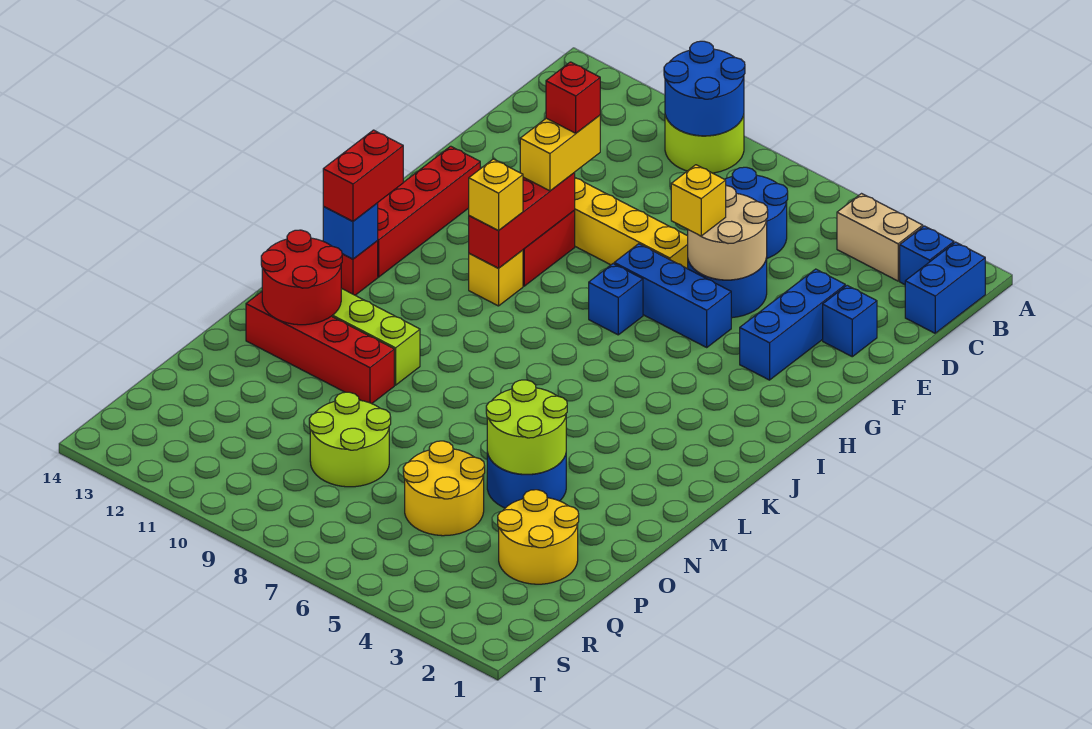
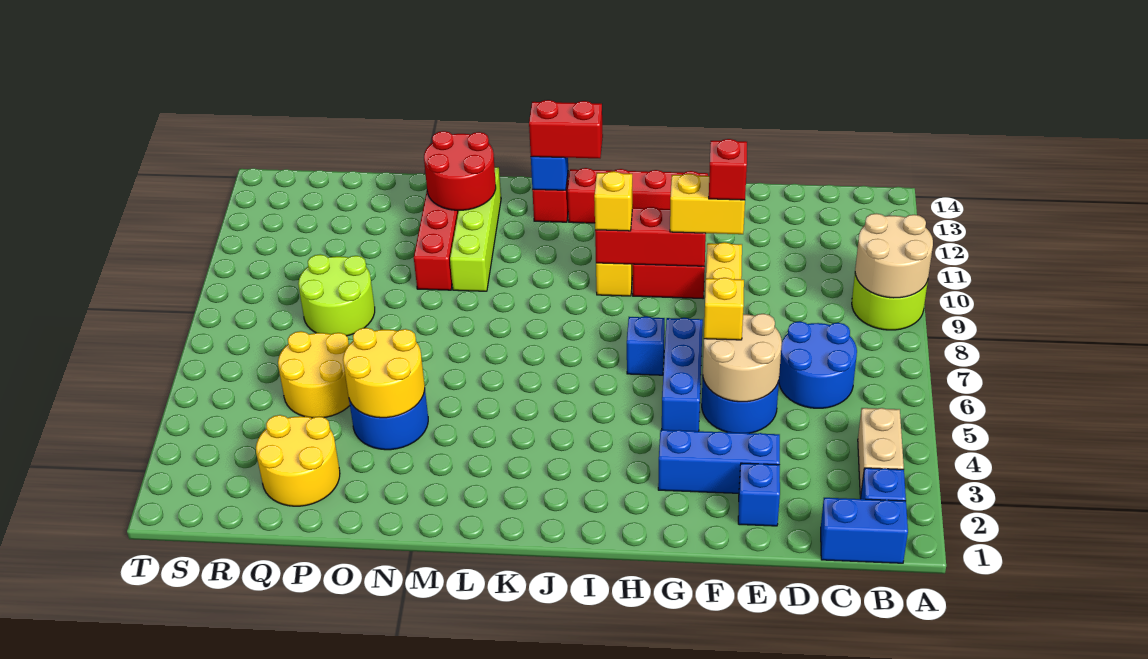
blue round brick A9:B10 level 2 -> tan round brick A9:B10 level 2
lime round brick N4:O5 level 2 -> yellow round brick N4:O5 level 2

